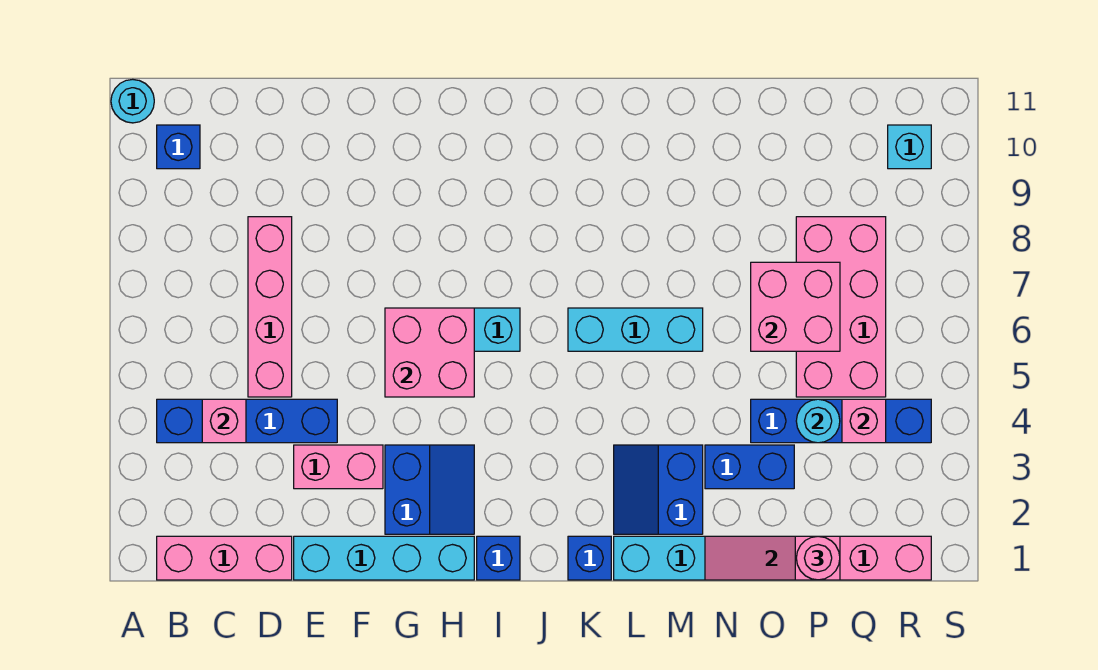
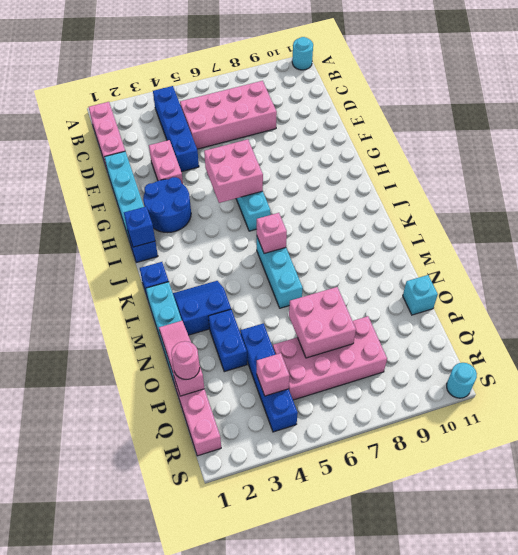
blue brick B10 level 1 -> blue brick I1 level 2
pink brick C4 level 2 -> pink brick K6 level 2
pink brick D5:D8 level 1 -> pink brick C5:D8 level 1
blue slope G2:H3 level 1 top G -> blue round brick G2:H3 level 1
cyan round brick P4 level 2 -> cyan round brick S11 level 1
cyan brick R10 level 1 -> cyan brick O11 level 1

